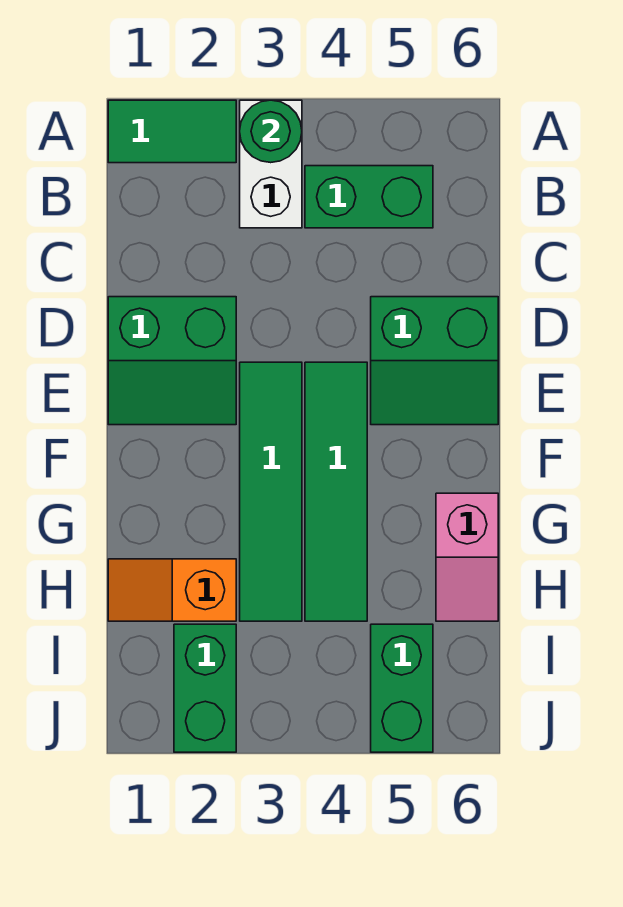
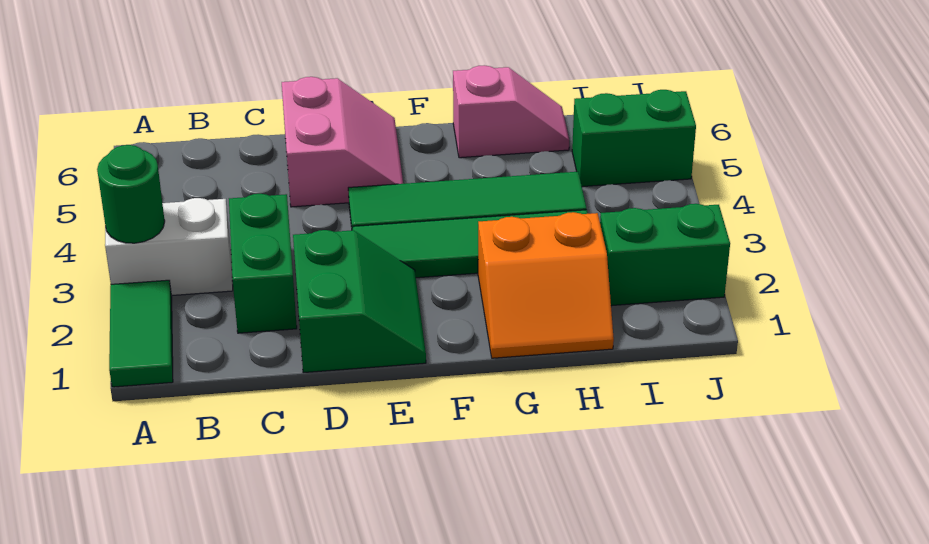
green brick B4:B5 level 1 -> green brick C2:C3 level 1
green slope D5:E6 level 1 top D -> pink slope D5:E6 level 1 top D
orange slope H1:H2 level 1 top 2 -> orange slope G1:H2 level 1 top 2

